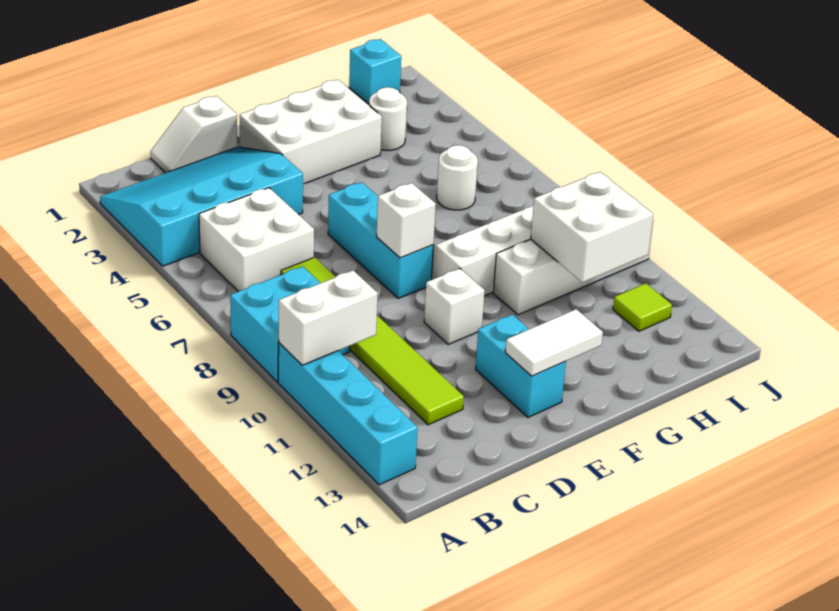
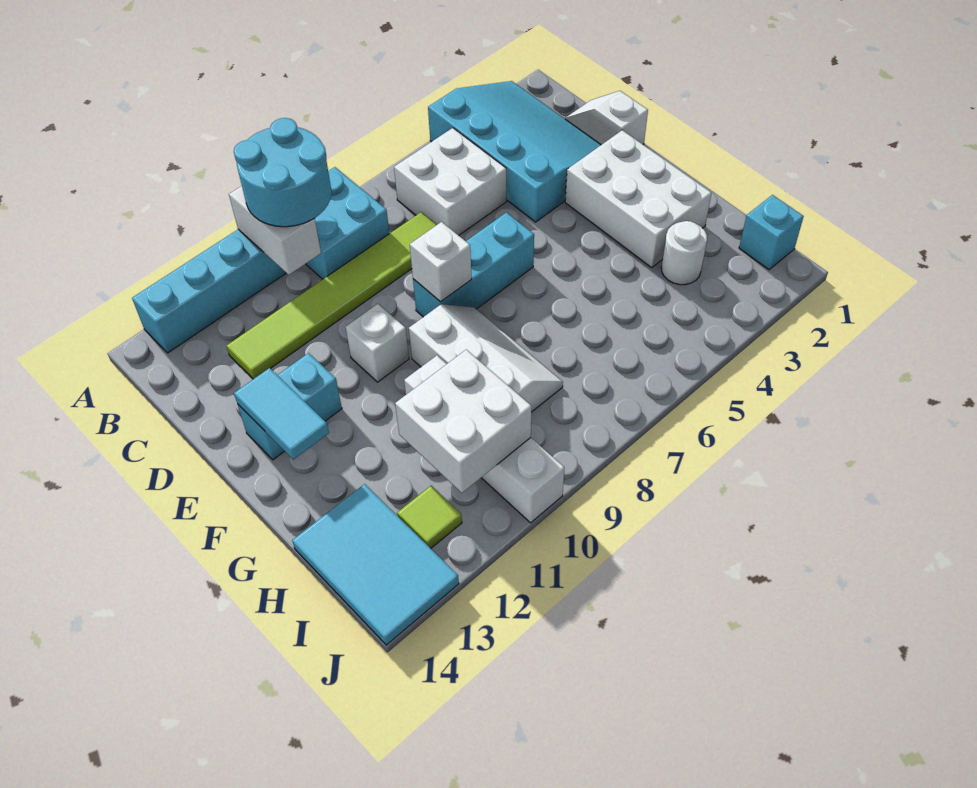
none -> cyan round brick A9:B10 level 3
white tile E13:F13 level 2 -> cyan tile E13:F13 level 2
white round brick H6 level 1 -> none
none -> cyan tile H13:J14 level 1

